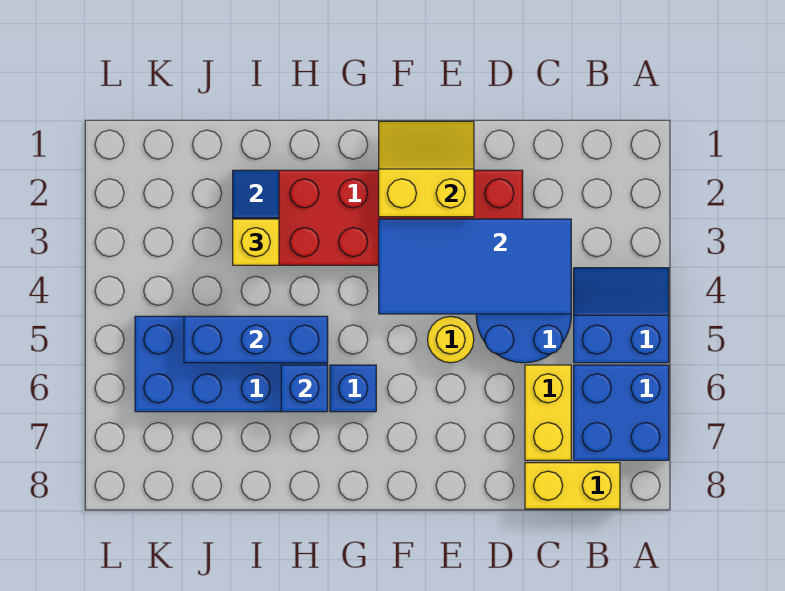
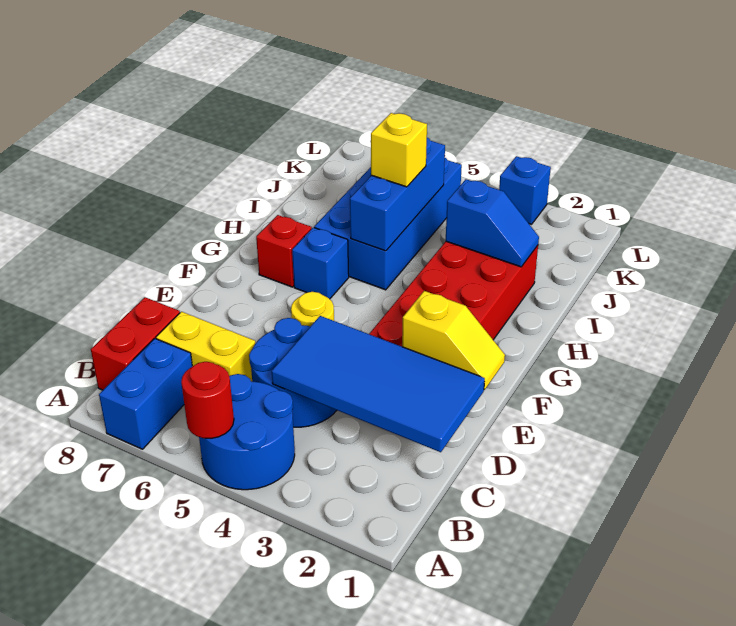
blue slope A4:B5 level 1 top 5 -> blue round brick A4:B5 level 1
none -> red round brick A5 level 2
blue brick A6:B7 level 1 -> blue brick A7:B7 level 1
yellow brick B8:C8 level 1 -> red brick B8:C8 level 1
blue tile C3:F4 level 2 -> blue tile C1:D4 level 2
yellow slope E1:F2 level 2 top 2 -> yellow slope E1:E2 level 2 top 2
none -> red brick G7 level 1
blue brick H6 level 2 -> blue brick L3 level 1
yellow brick I3 level 3 -> yellow brick I5 level 3

